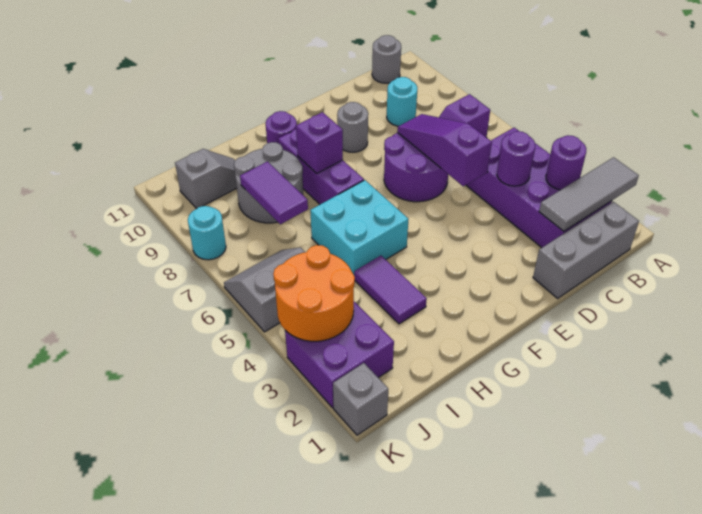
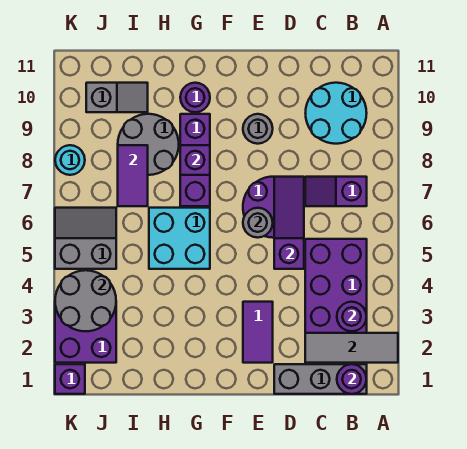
grey round brick B11 level 1 -> grey round brick E6 level 2
purple round brick C4 level 2 -> purple round brick B1 level 2
cyan round brick C9 level 1 -> cyan round brick B9:C10 level 1
purple tile H3:H4 level 1 -> purple tile E2:E3 level 1
orange round brick J3:K4 level 2 -> grey round brick J3:K4 level 2
grey brick K1 level 1 -> purple brick K1 level 1

